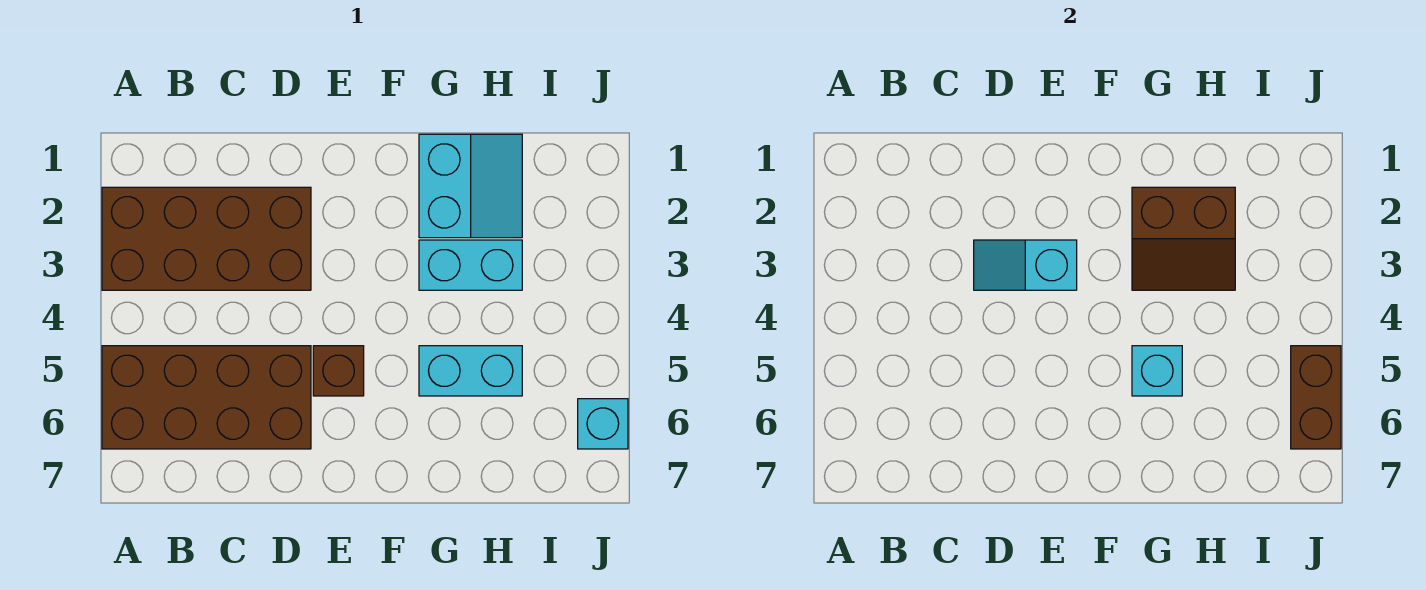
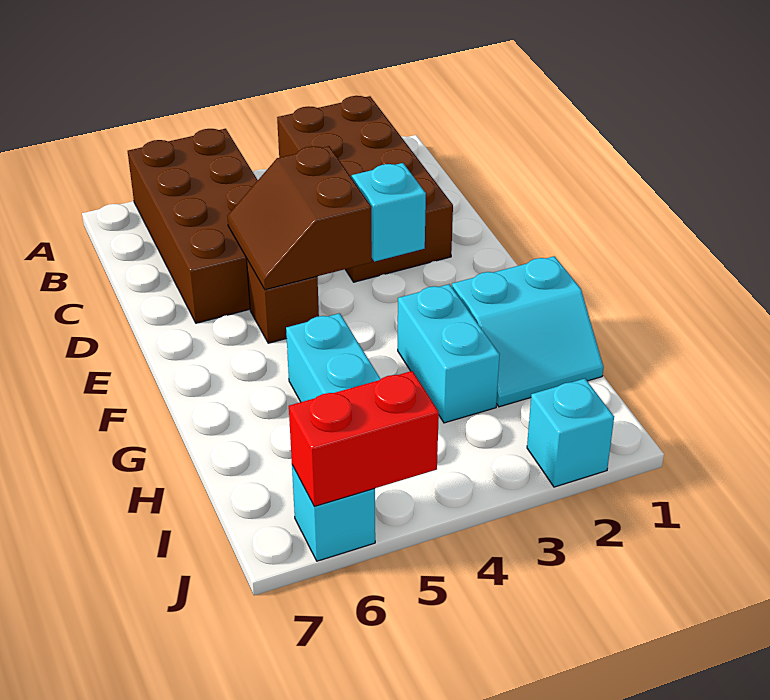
brown slope G2:H3 level 2 top 2 -> brown slope D4:E5 level 2 top 4
cyan brick G5 level 2 -> cyan brick J2 level 1
brown brick J5:J6 level 2 -> red brick J5:J6 level 2

